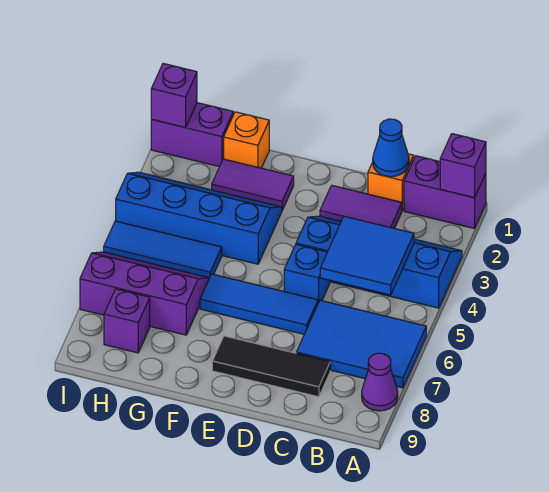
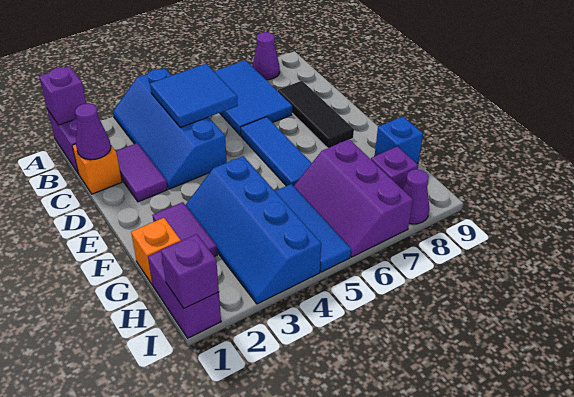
blue cone C1 level 2 -> purple cone C1 level 2
blue brick D5 level 1 -> blue brick G9 level 1
none -> purple cone I8 level 1

